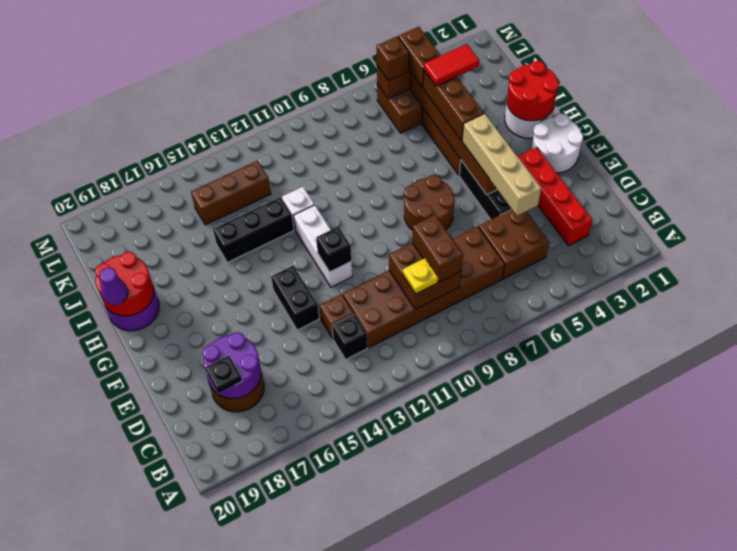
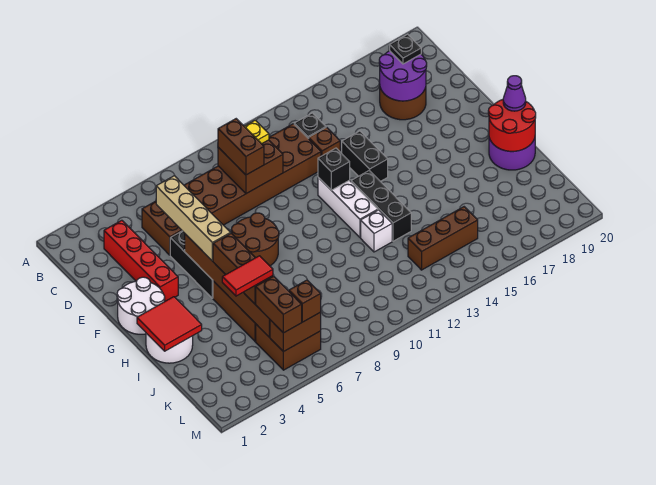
red round brick H1:I2 level 2 -> red tile H1:I2 level 2
black brick I13:I15 level 1 -> black brick G13:I13 level 1

